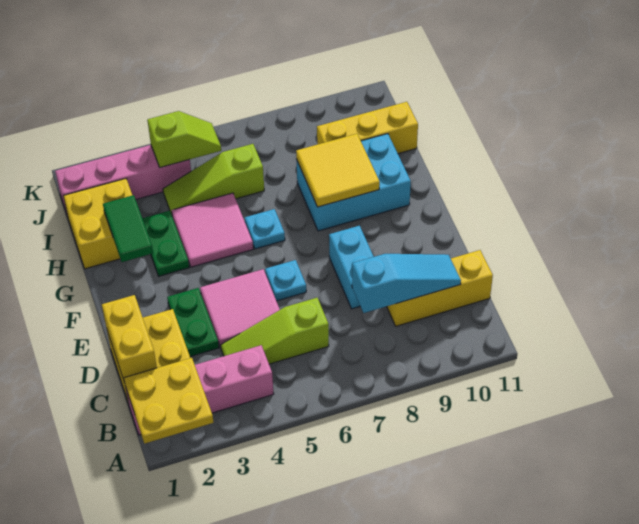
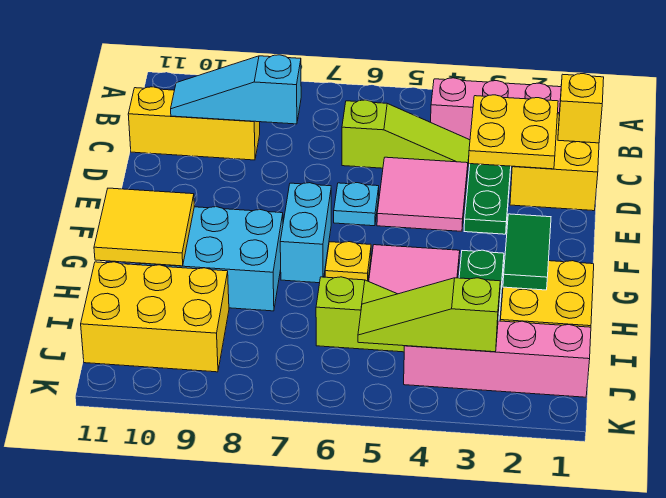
yellow plate A1:B2 level 2 -> yellow plate C2:D3 level 2
yellow brick C1:D1 level 2 -> yellow brick C1 level 2
cyan brick D8:E8 level 1 -> cyan brick F7:G7 level 1
cyan plate G6 level 1 -> yellow plate G6 level 1
yellow tile G8:H9 level 2 -> yellow tile G10:H11 level 2
yellow brick I9:I11 level 1 -> yellow brick I9:J11 level 1
lime slope J4:J5 level 2 top 4 -> lime slope J3:J5 level 2 top 3

